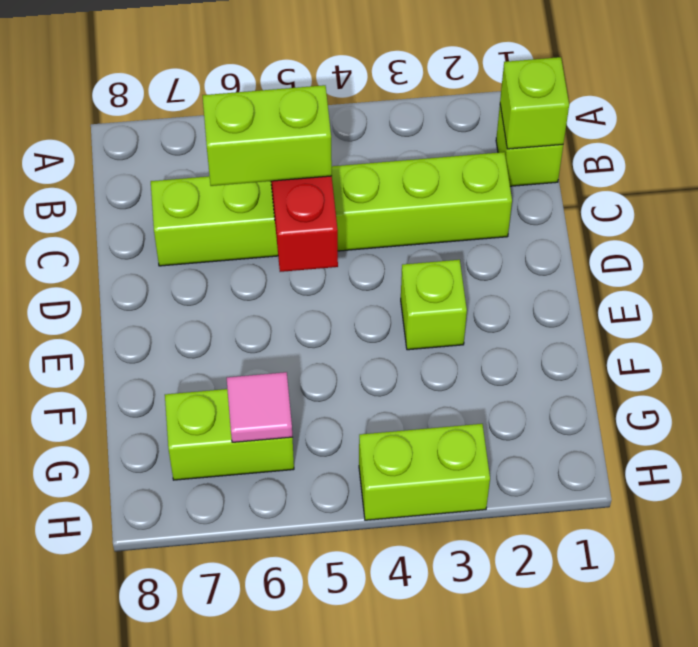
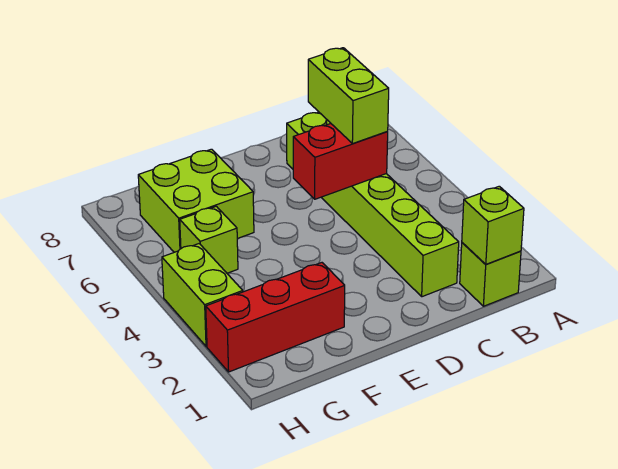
lime brick E3 level 1 -> lime brick G5 level 1
none -> red brick F2:H2 level 1
lime brick G6:G7 level 1 -> lime brick F6:G7 level 1
pink tile G6 level 2 -> none

